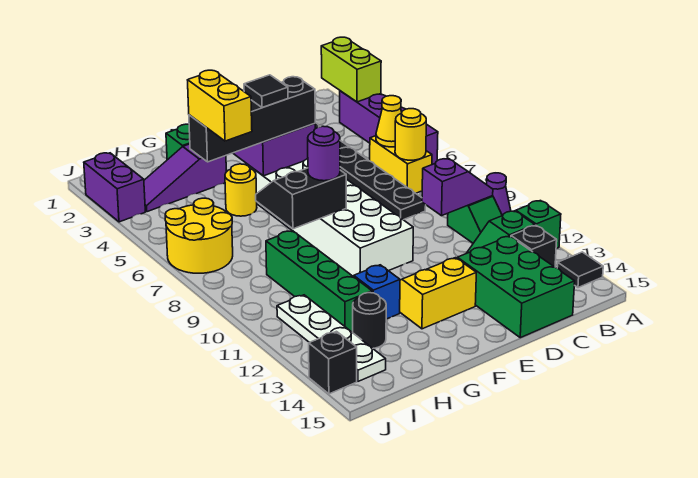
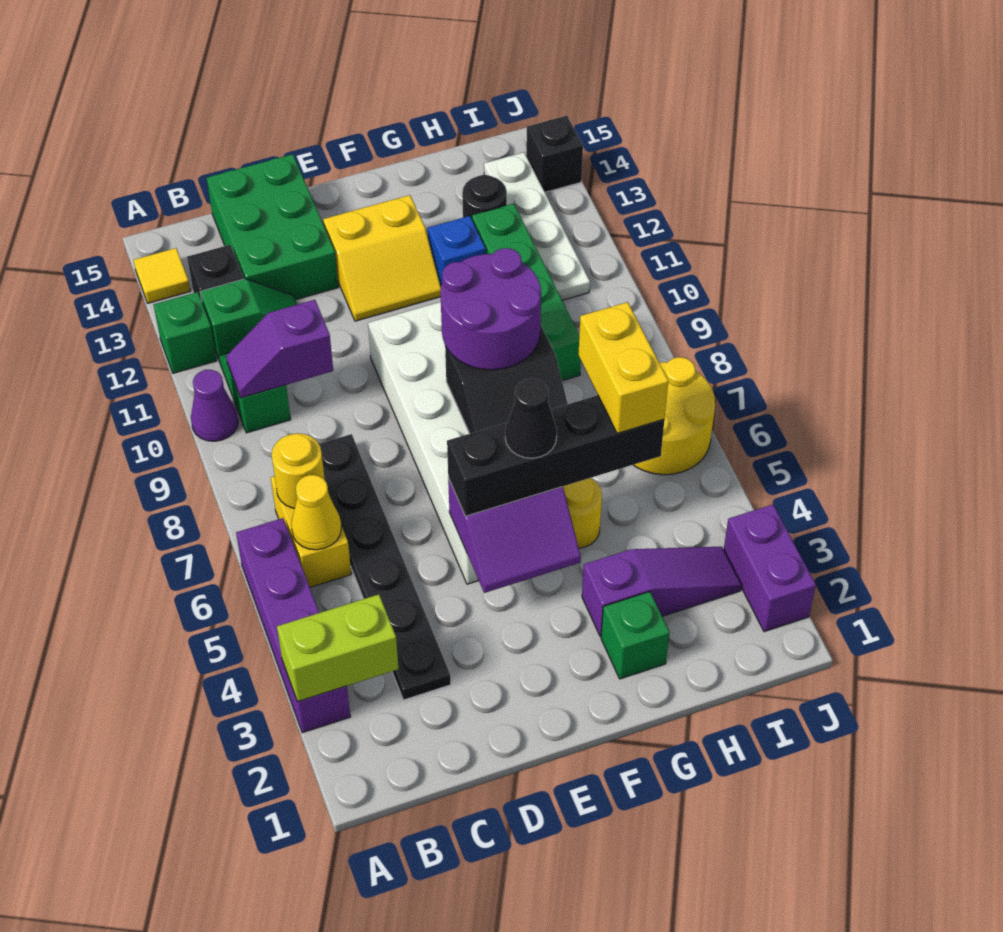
lime brick A2:A3 level 2 -> lime brick A3:B3 level 2
black tile A14 level 1 -> yellow tile A14 level 1
black tile F5 level 4 -> black cone F5 level 4
purple round brick F8 level 3 -> purple round brick F8:G9 level 3

